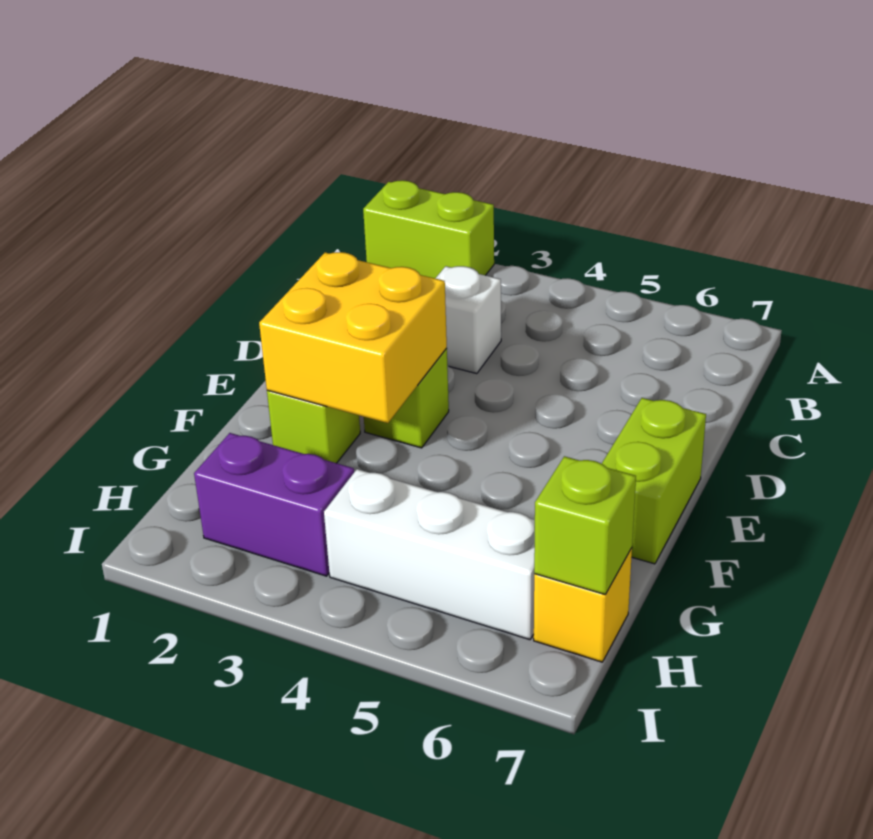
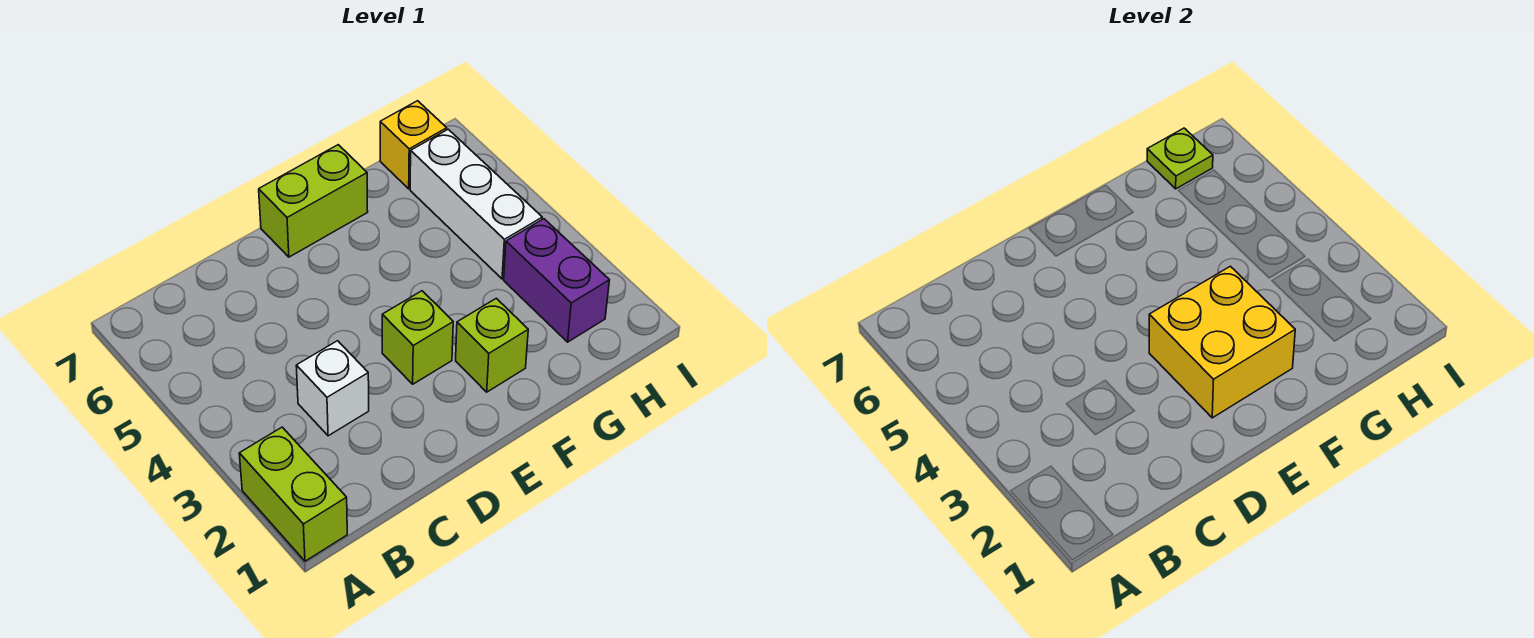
lime brick H7 level 2 -> lime plate H7 level 2

